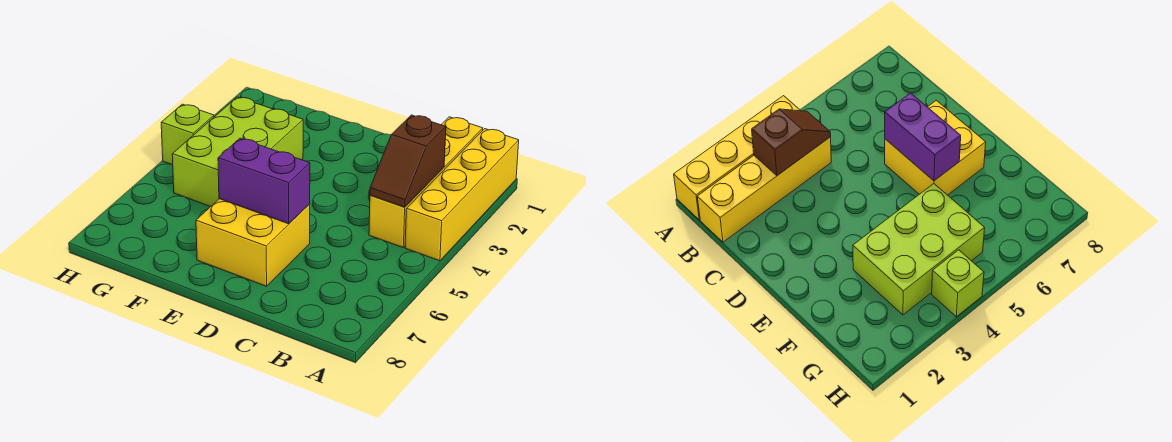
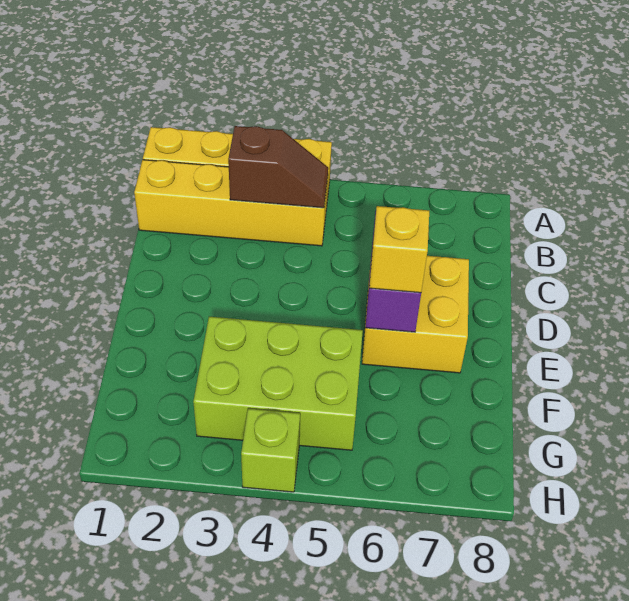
none -> yellow brick E6 level 3

